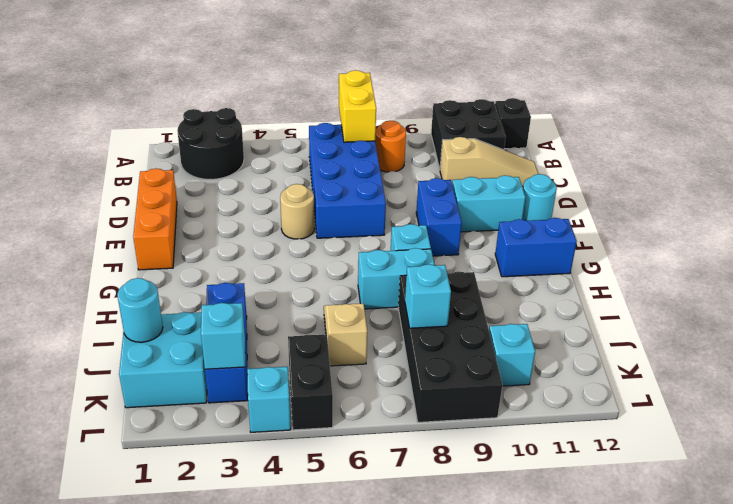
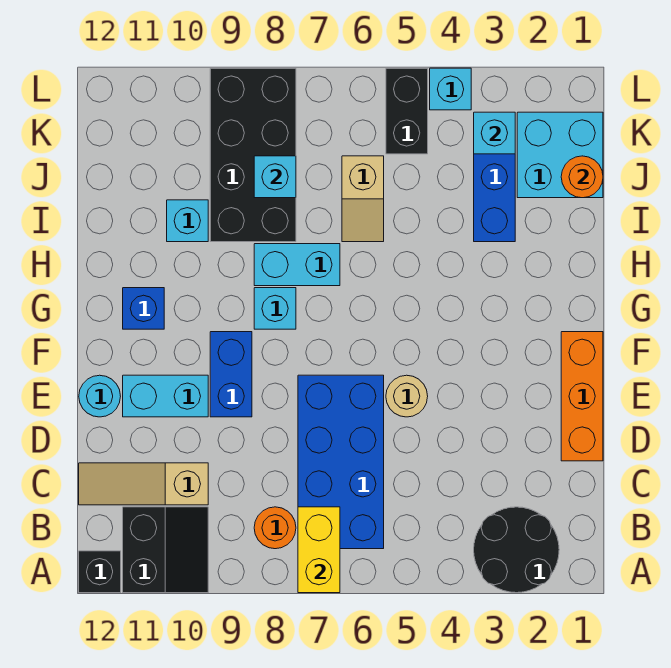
black brick A10:B11 level 1 -> black slope A10:B11 level 1 top 11
blue brick G11:G12 level 1 -> blue brick G11 level 1
cyan round brick J1 level 2 -> orange round brick J1 level 2
cyan brick K10 level 1 -> cyan brick I10 level 1

